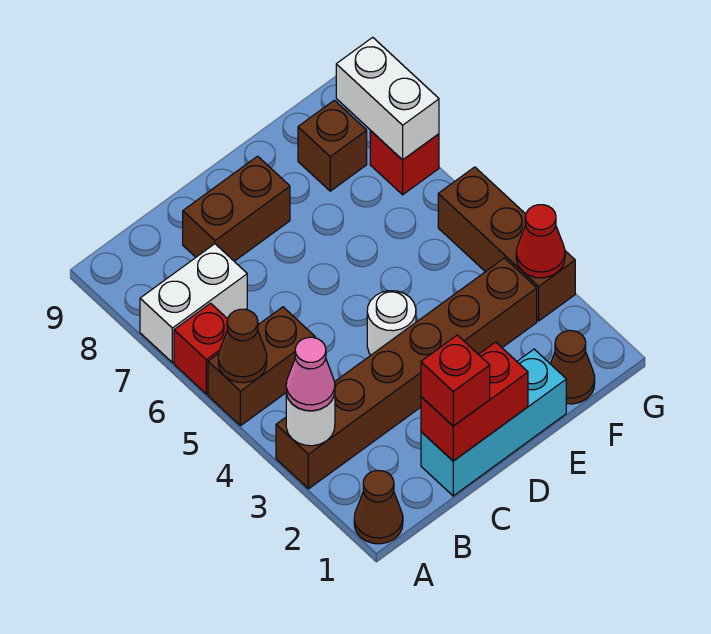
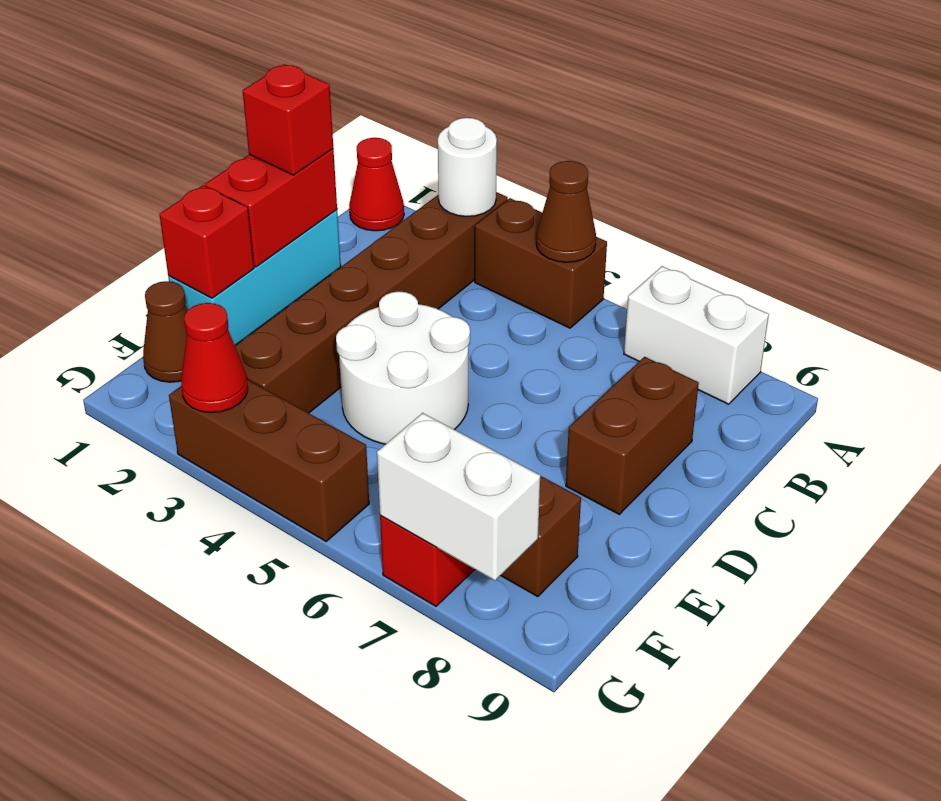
brown cone A1 level 1 -> red cone A1 level 1
pink cone A3 level 3 -> none
brown brick A5:B5 level 1 -> brown brick A4:A5 level 1
red brick A6 level 1 -> red brick E1 level 2
white brick A7:B7 level 1 -> white brick A7:A8 level 1
white round brick D4 level 1 -> white round brick D4:E5 level 1

